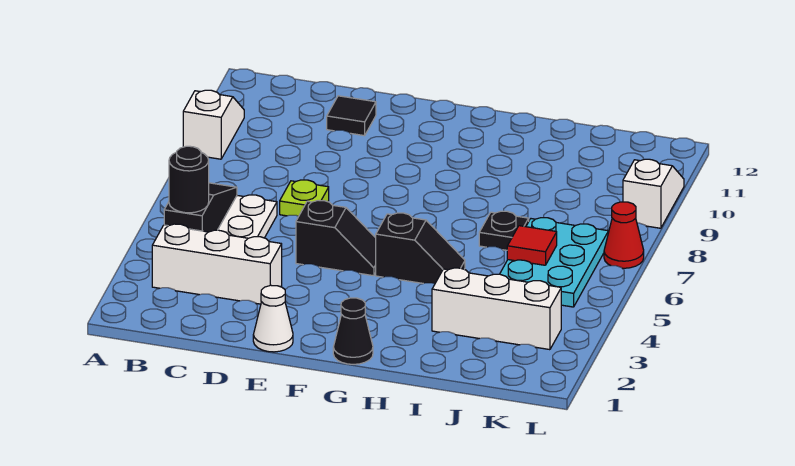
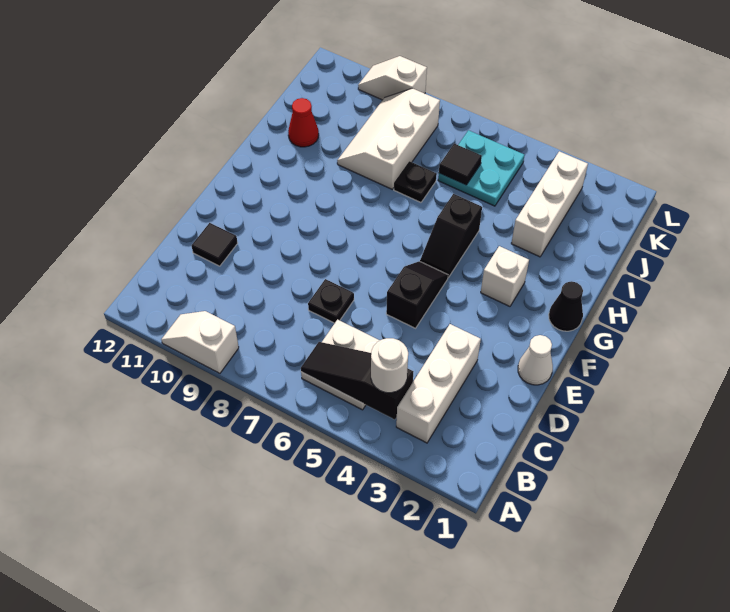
black round brick B4 level 3 -> white round brick B4 level 3
lime plate D7 level 1 -> black plate D7 level 1
none -> white brick G3 level 1
black slope G5:H5 level 1 top G -> black slope G5:H5 level 1 top H
none -> white slope I8:K9 level 1 top 8
cyan plate J5:K7 level 1 -> cyan plate J5:K6 level 1
red tile J6 level 2 -> black tile J6 level 2
red cone L7 level 1 -> red cone I11 level 1

